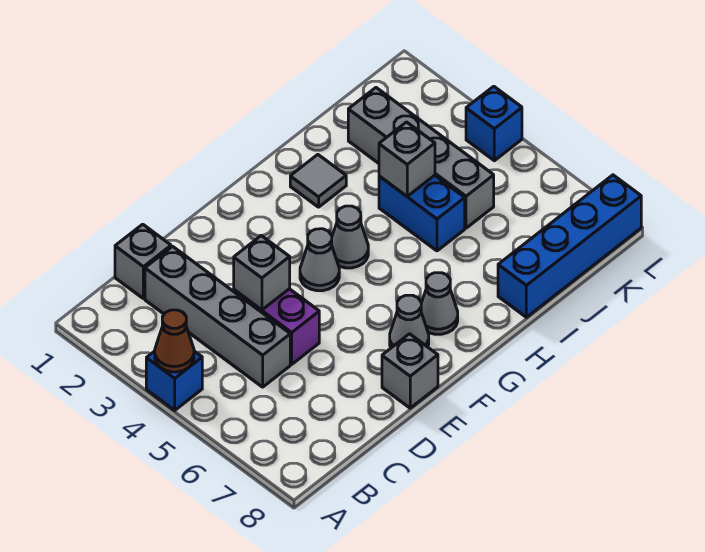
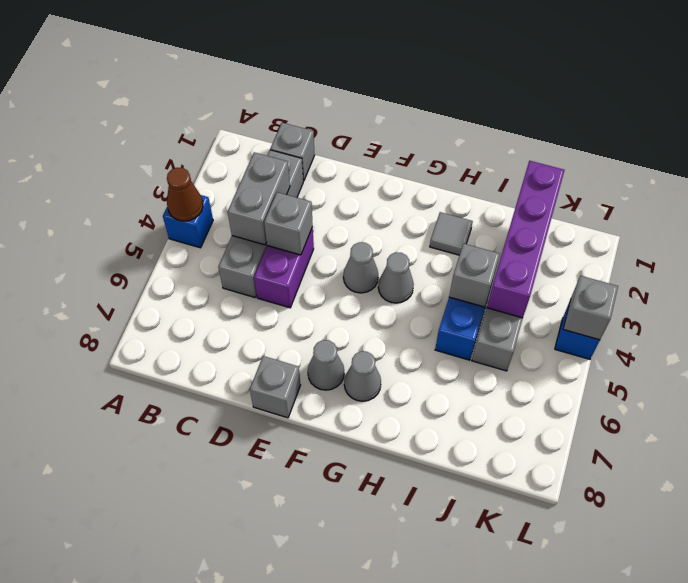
none -> grey brick C3:C4 level 2
blue brick I8:L8 level 1 -> none
none -> purple brick J1:J4 level 2
none -> grey brick L4 level 2

